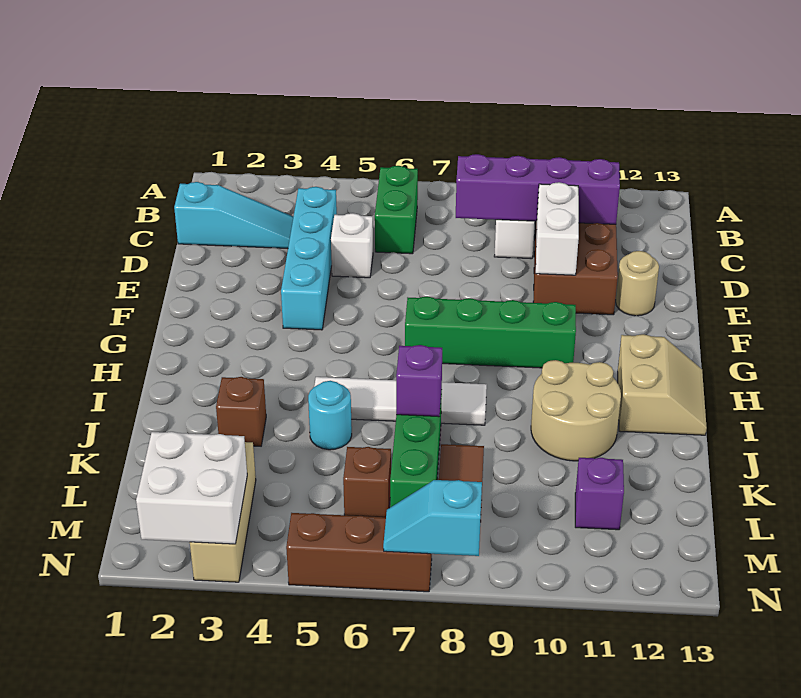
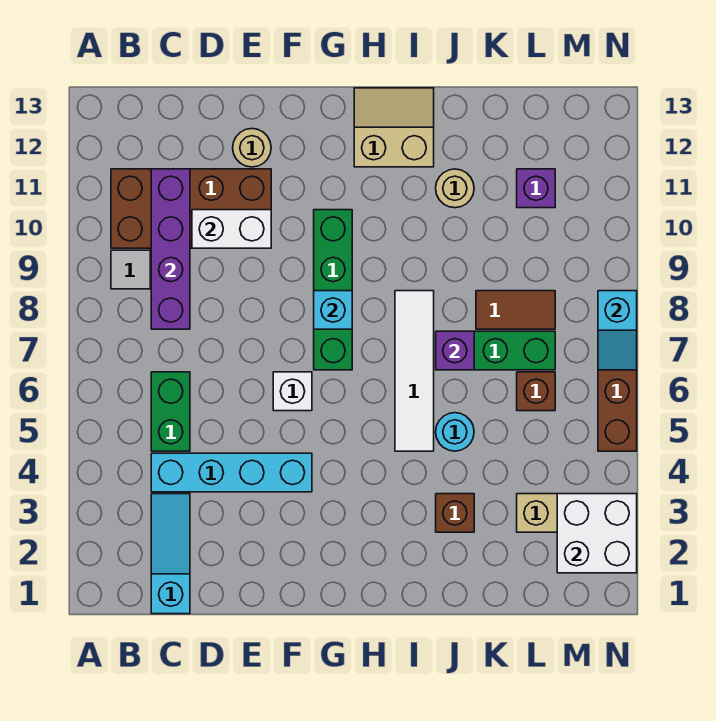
green brick B6:C6 level 1 -> green brick C5:C6 level 1
white brick D5 level 1 -> white brick F6 level 1
none -> cyan brick G8 level 2
tan round brick I10:J11 level 1 -> tan round brick J11 level 1

